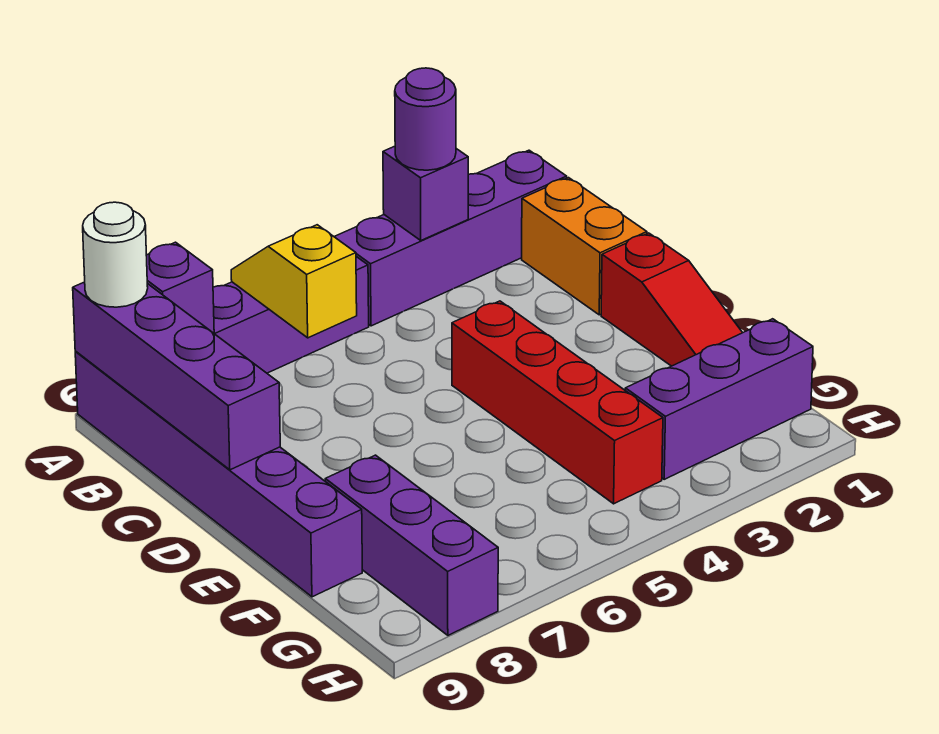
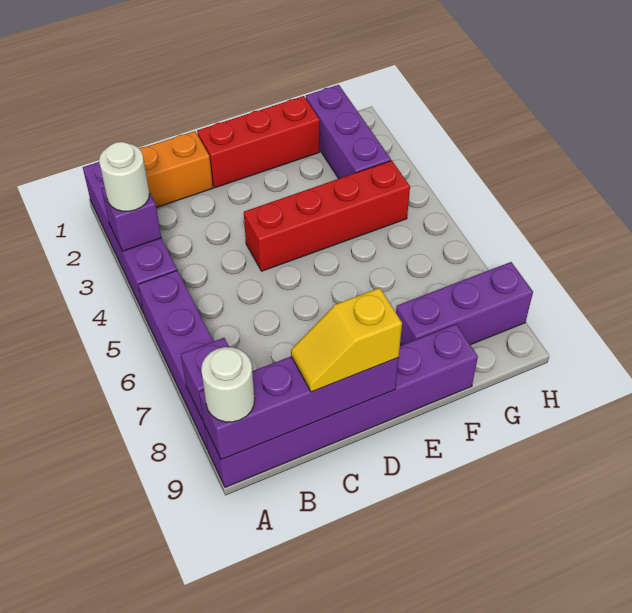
purple round brick A3 level 3 -> white round brick A3 level 3
yellow slope A6:B6 level 2 top B -> yellow slope C9:D9 level 3 top D
red slope D1:F1 level 1 top D -> red brick D1:F1 level 1

